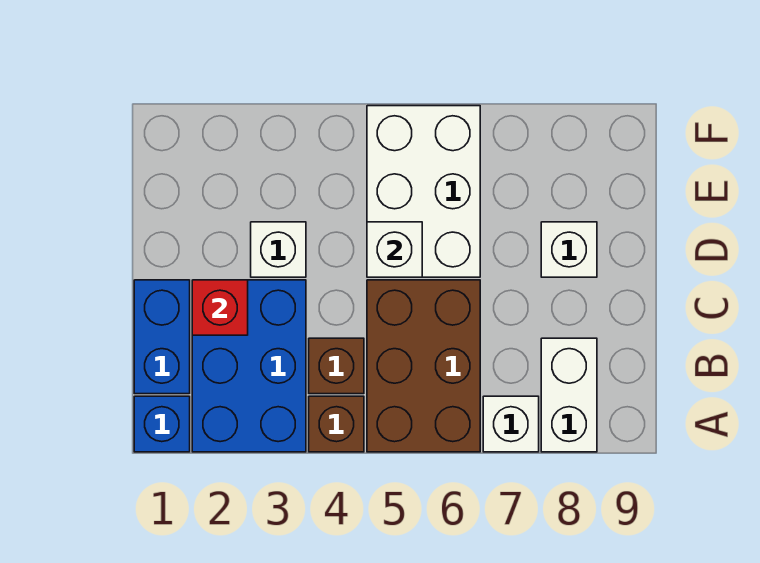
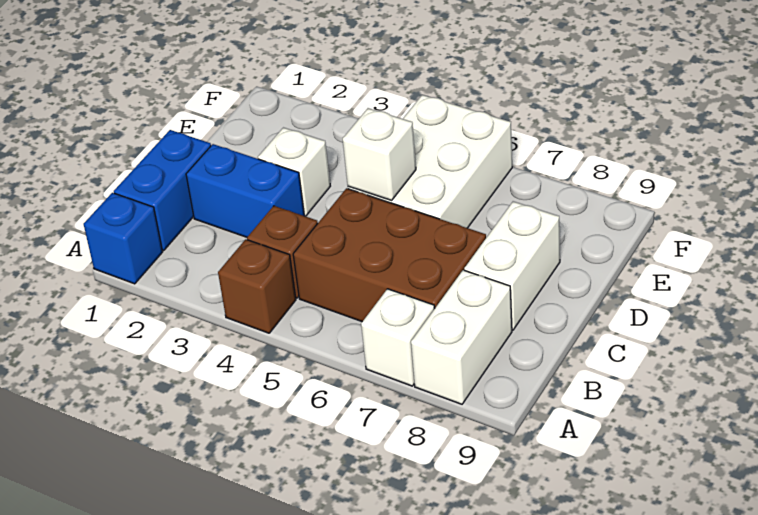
blue brick A2:C3 level 1 -> blue brick C2:C3 level 1
brown brick A5:C6 level 1 -> brown brick B5:C7 level 1
red brick C2 level 2 -> none
white brick D8 level 1 -> white brick C8:D8 level 1

